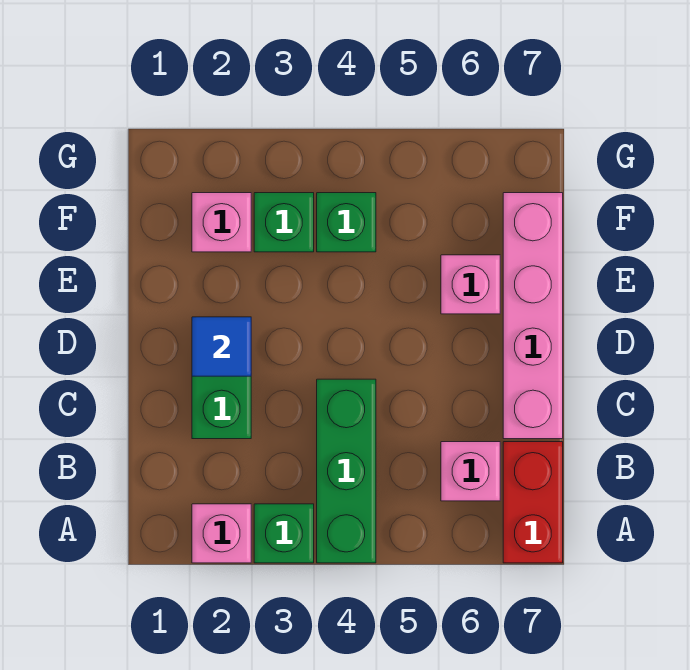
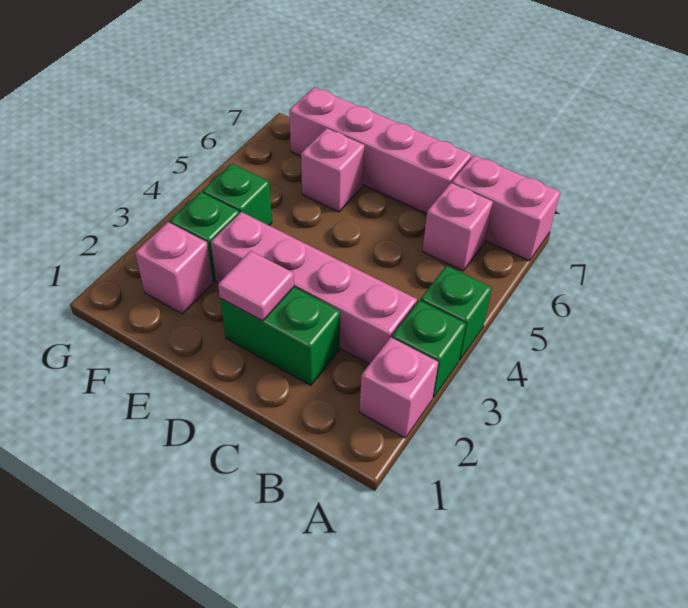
green brick A4:C4 level 1 -> green brick A4 level 1
red brick A7:B7 level 1 -> pink brick A7:B7 level 1
none -> pink brick B3:E3 level 1
blue tile D2 level 2 -> pink tile D2 level 2

